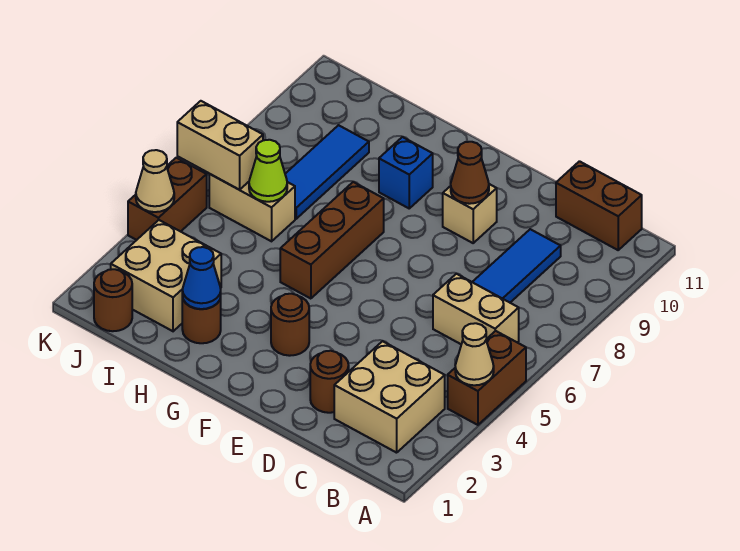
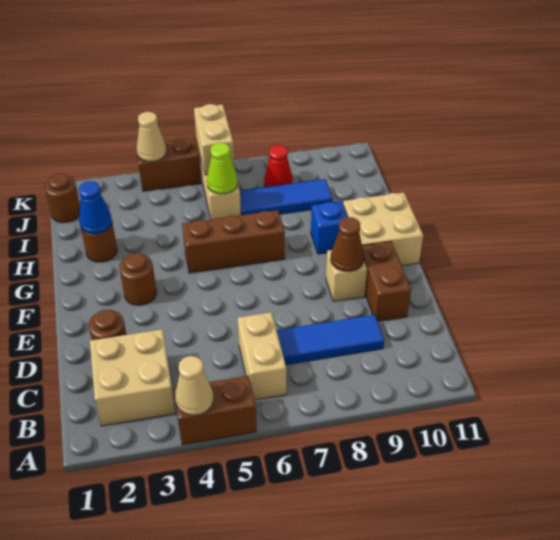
brown brick B11:C11 level 1 -> brown brick D10:E10 level 1
tan brick I2:J3 level 1 -> tan brick F10:G11 level 1
none -> red cone J8 level 1

